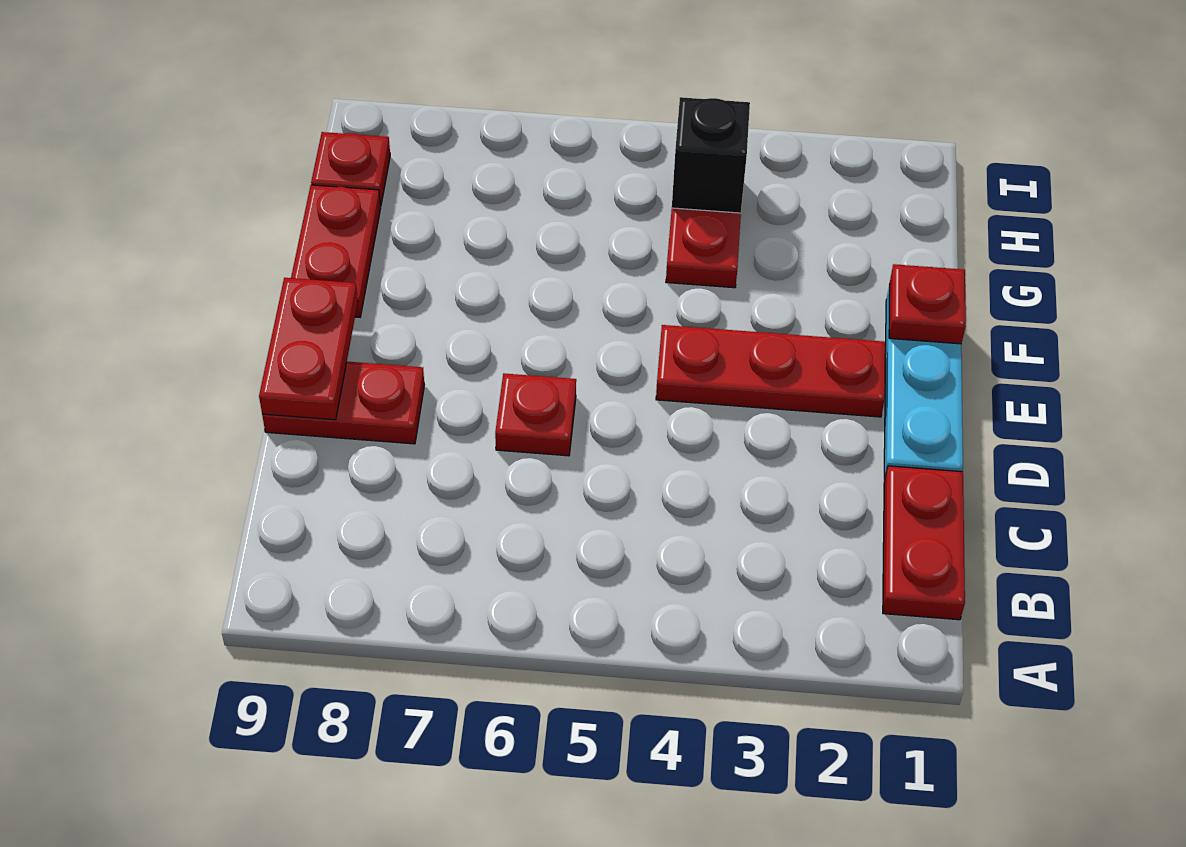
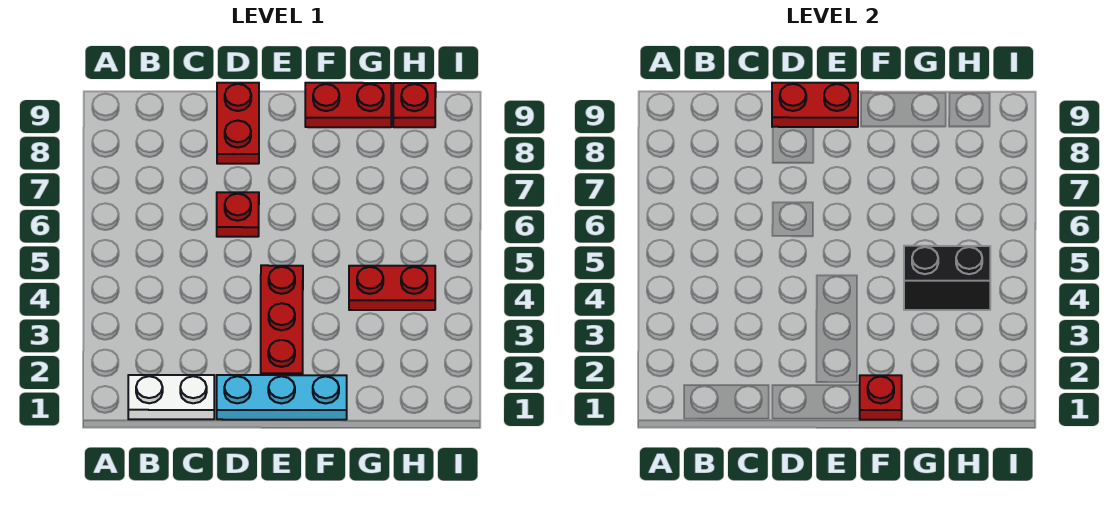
red plate B1:C1 level 1 -> white plate B1:C1 level 1
black brick H4 level 2 -> black brick G4:H4 level 2

